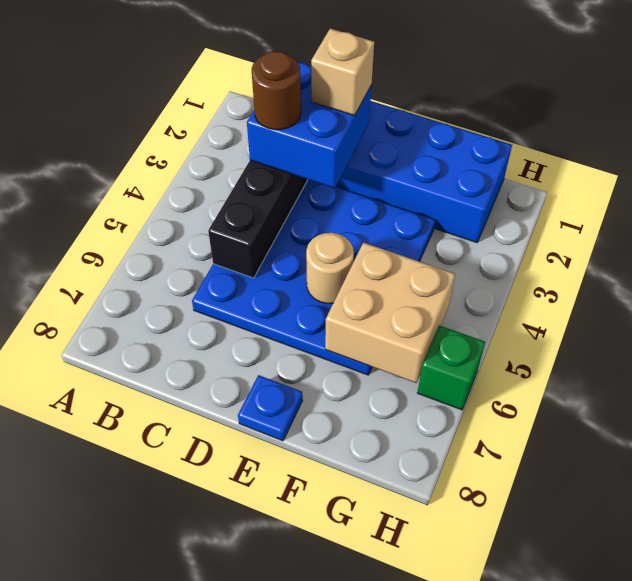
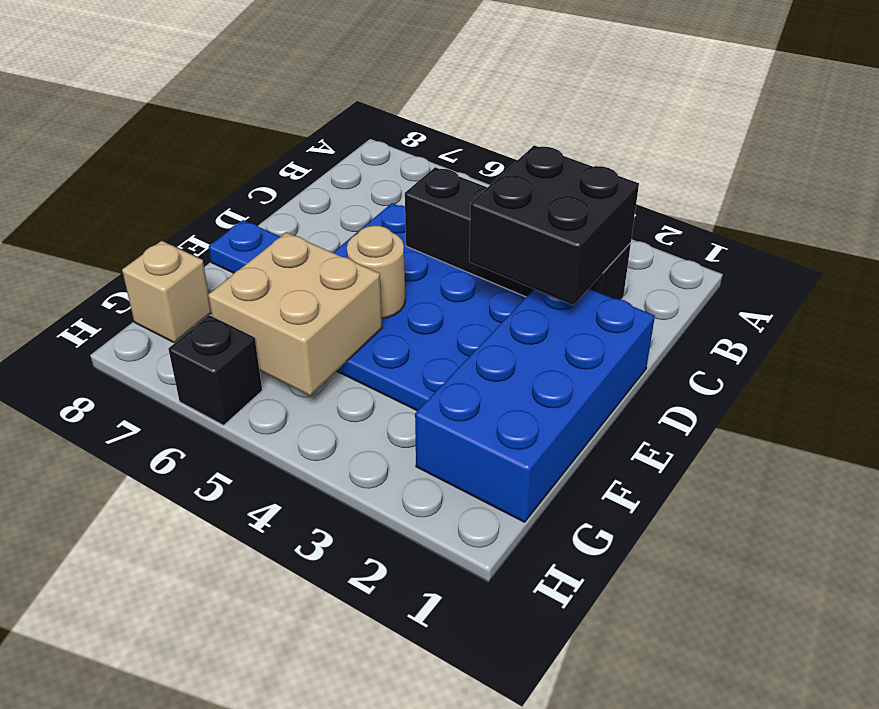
blue brick C2:D3 level 3 -> black brick C2:D3 level 3
brown round brick C3 level 4 -> none
tan brick D2 level 4 -> tan brick G8 level 1
green brick H6 level 1 -> black brick H6 level 1

